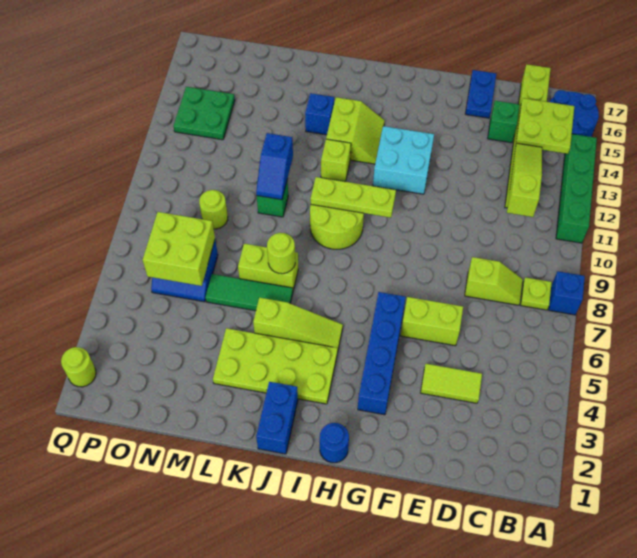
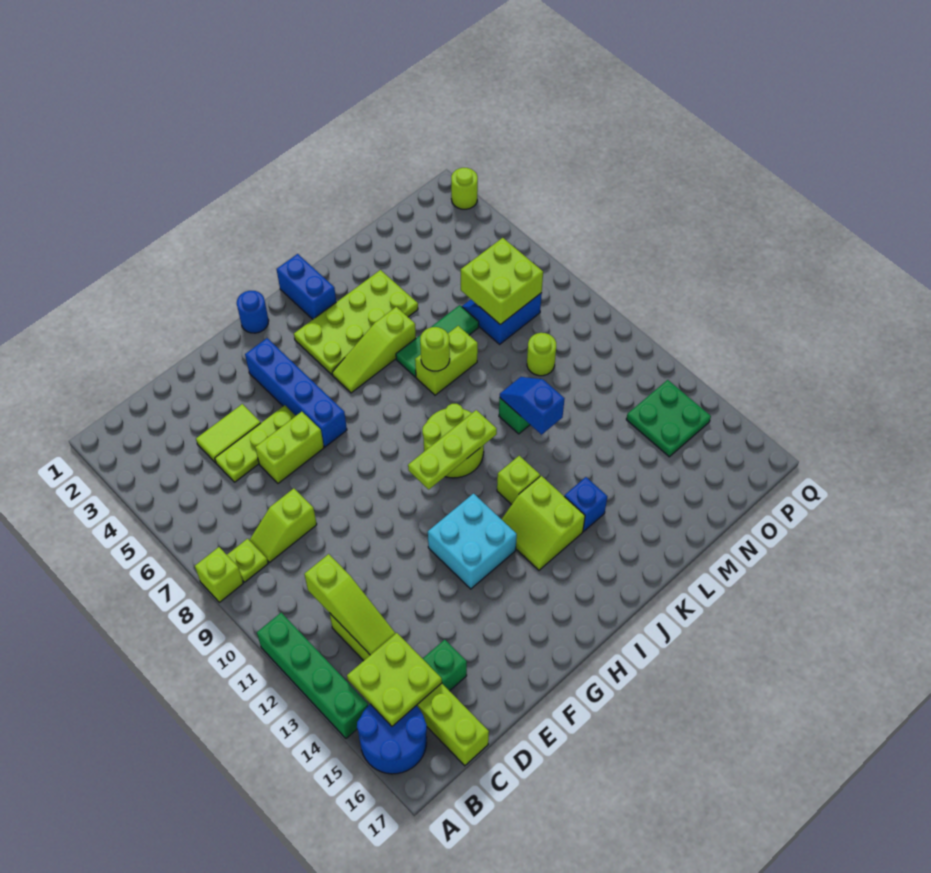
blue brick A8 level 1 -> lime brick A8 level 1
none -> lime plate D5:F5 level 1
blue plate E16:E17 level 1 -> none

